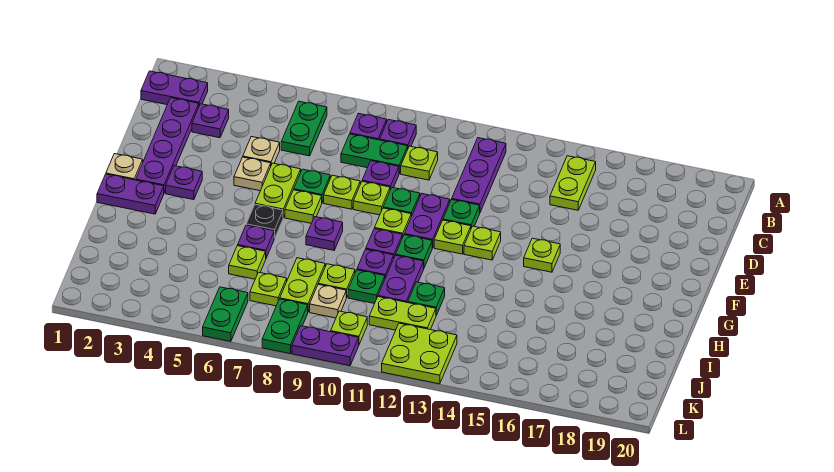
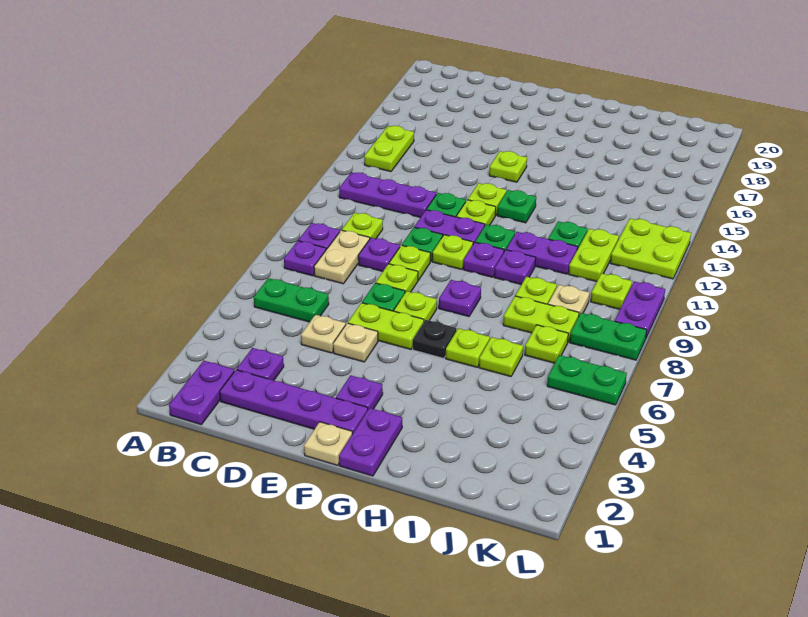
lime plate B15:C15 level 1 -> lime plate B14:B15 level 1
green plate C8:C9 level 1 -> tan plate C8:C9 level 1
purple plate H6 level 1 -> lime plate H6 level 1
green plate I10 level 1 -> green plate G13 level 1

